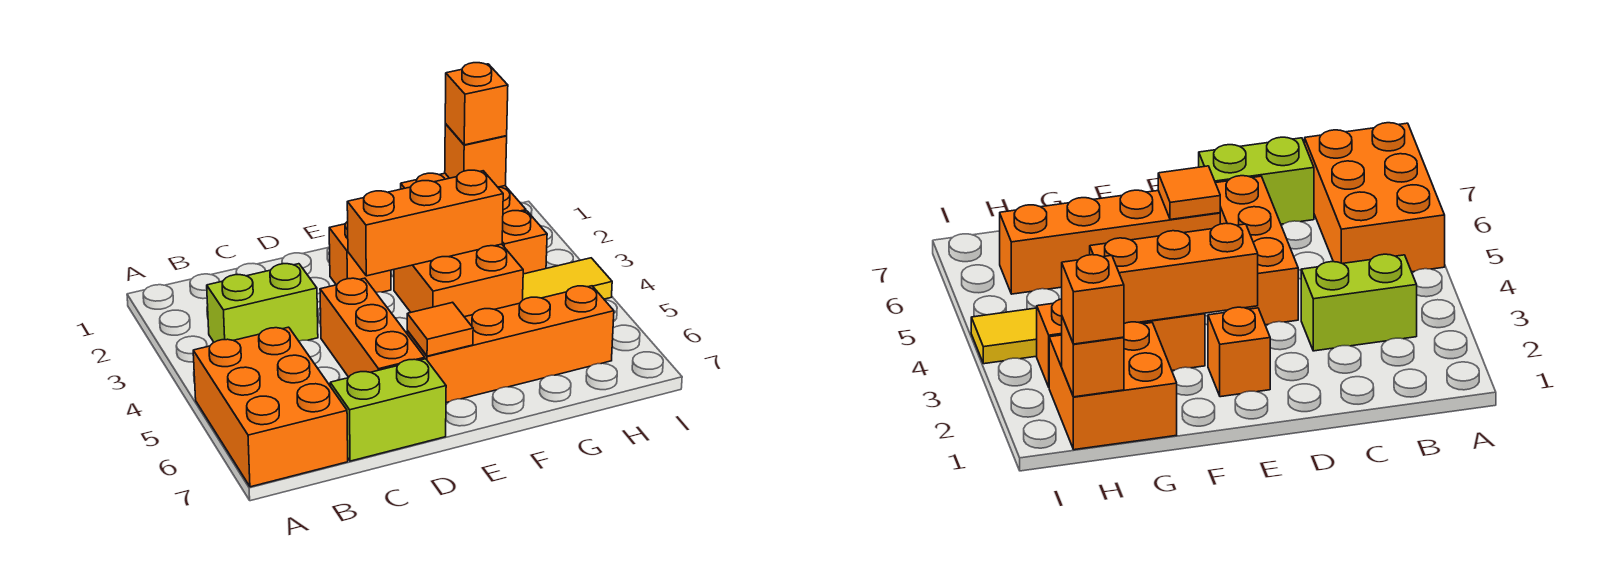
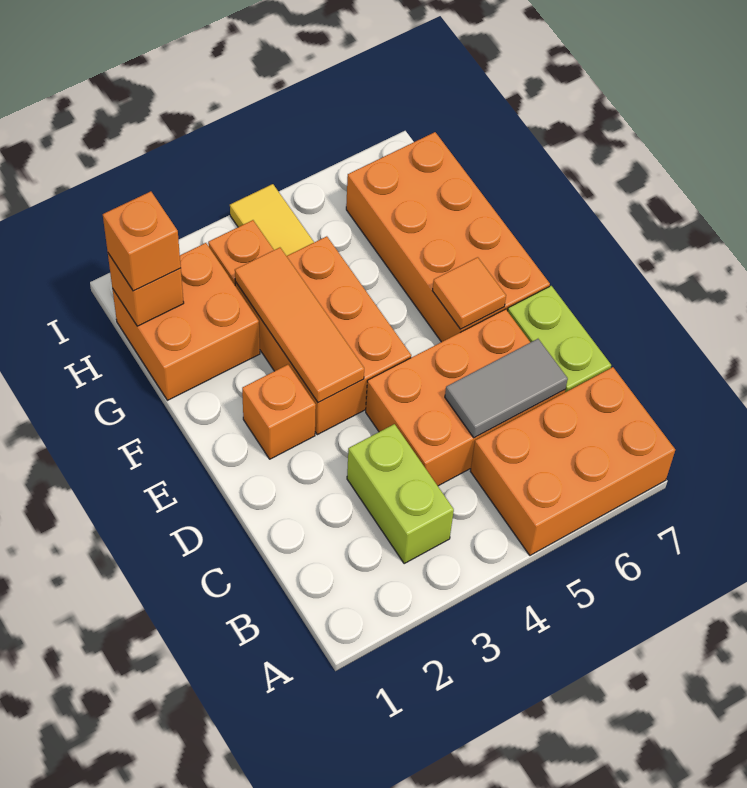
none -> grey tile C5:C6 level 2
orange brick D4:D6 level 1 -> orange brick C4:D6 level 1
orange brick E3:G3 level 2 -> orange tile E3:G3 level 2
orange brick E6:H6 level 1 -> orange brick E6:H7 level 1
orange brick F3:G4 level 1 -> orange brick E3:G4 level 1

